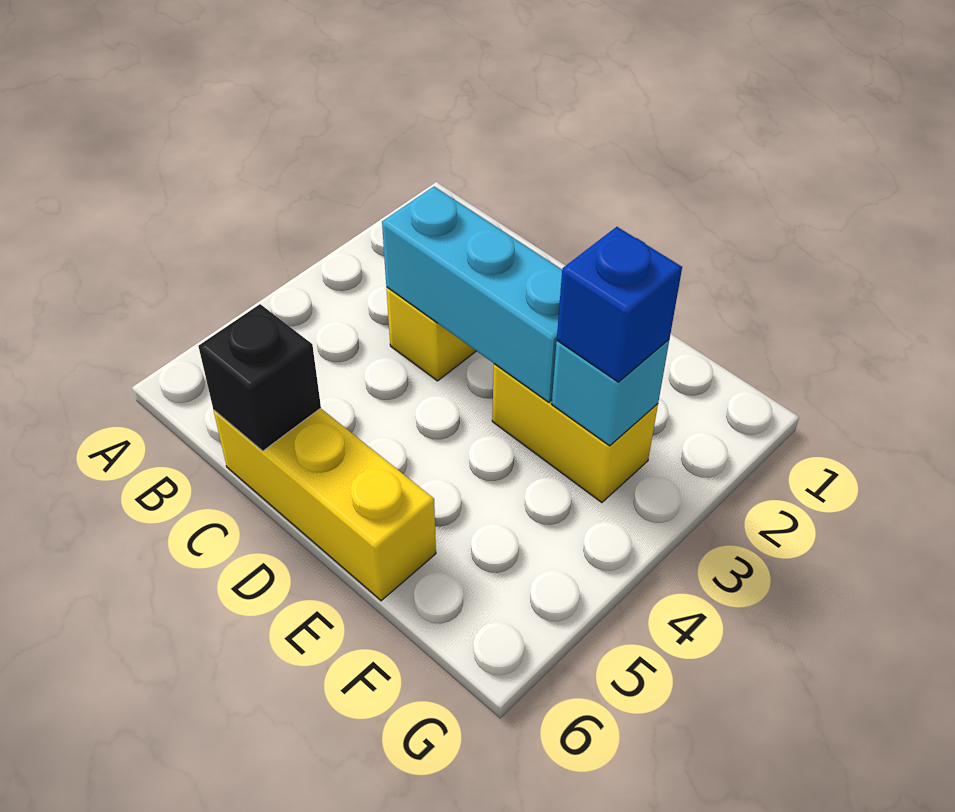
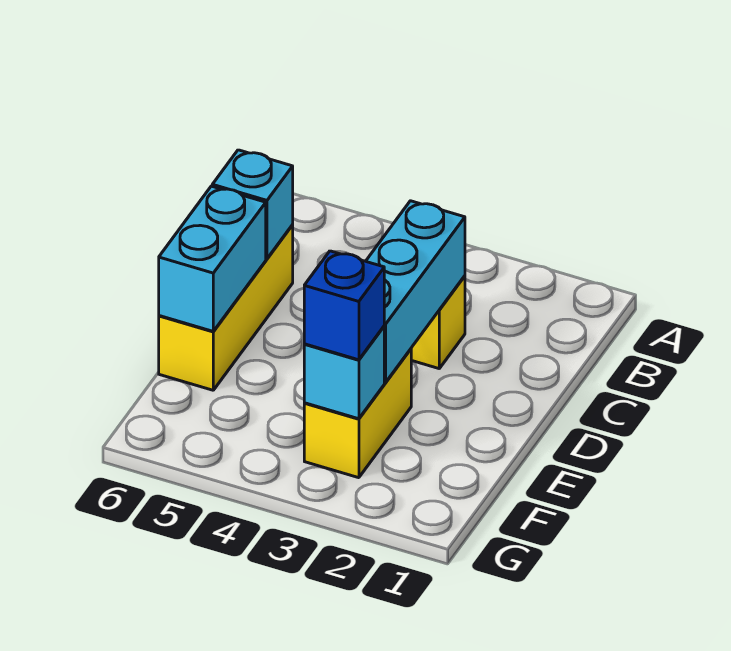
black brick C6 level 2 -> cyan brick C6 level 2
none -> cyan brick D6:E6 level 2

